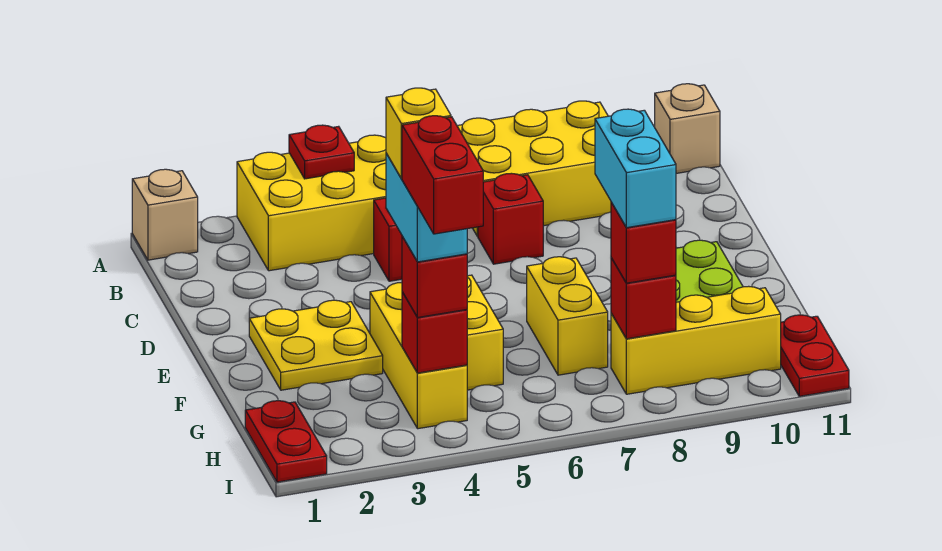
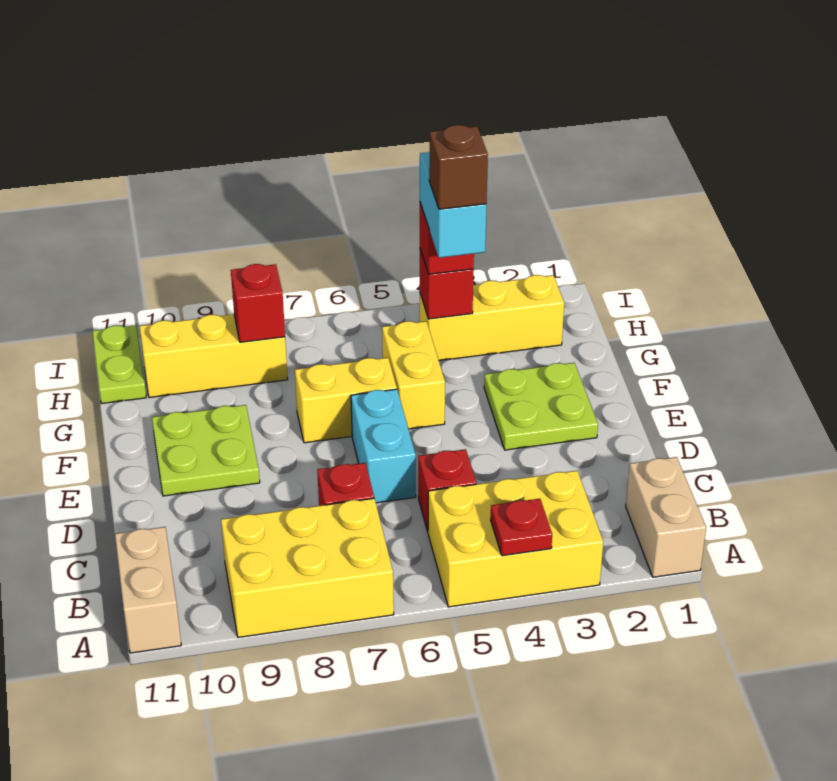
tan brick A1 level 1 -> tan brick A1:B1 level 1
tan brick A11 level 1 -> tan brick A11:B11 level 1
yellow plate E2:F3 level 1 -> lime plate E2:F3 level 1
yellow brick F4:H4 level 1 -> yellow brick H2:H4 level 1
yellow brick F7:G7 level 1 -> yellow brick F6:F7 level 1
yellow brick G4 level 5 -> brown brick G4 level 5
cyan brick G8:H8 level 4 -> cyan brick D6:E6 level 1
red plate H1:I1 level 1 -> none
red brick H4:I4 level 5 -> none
red brick H8 level 3 -> none
red plate H11:I11 level 1 -> lime plate H11:I11 level 1

